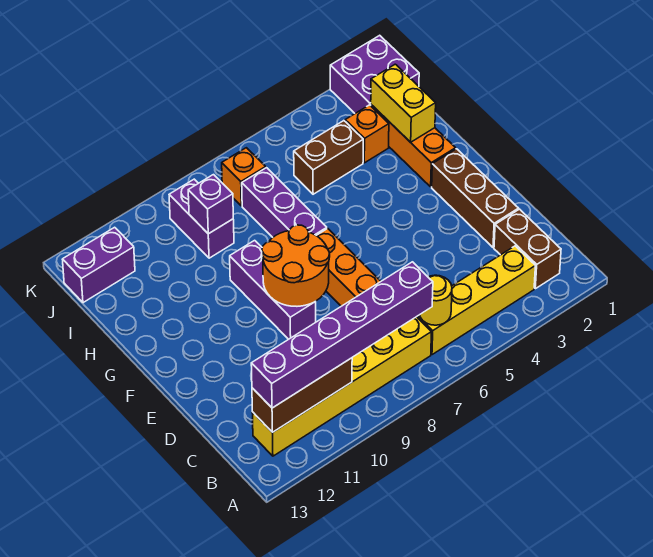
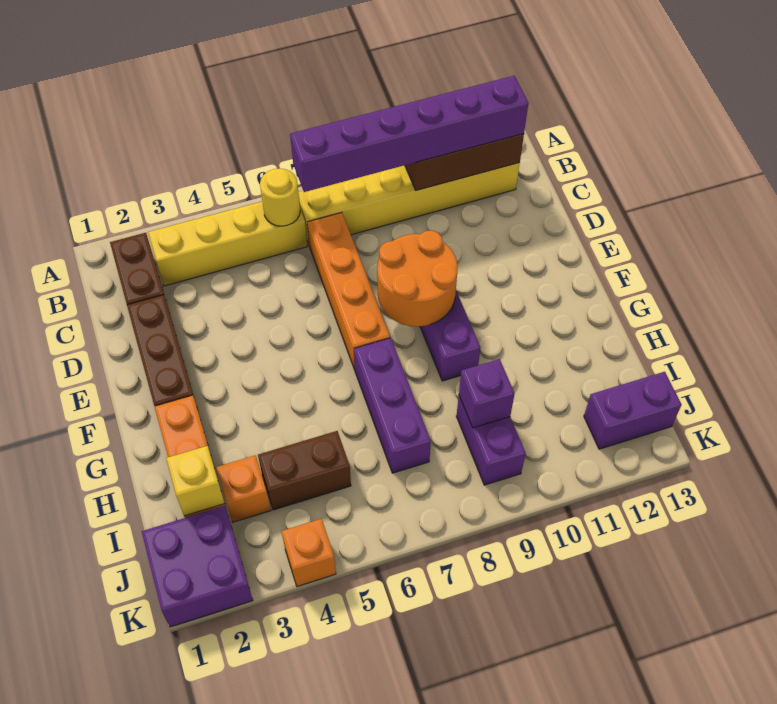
yellow brick H2:I2 level 2 -> yellow brick I2 level 2
orange brick J7 level 1 -> orange brick K4 level 1

